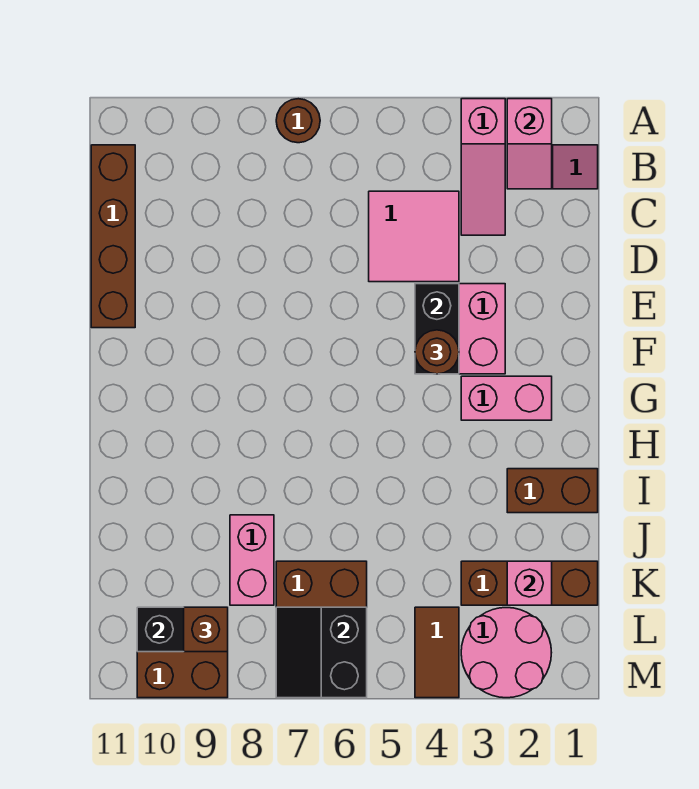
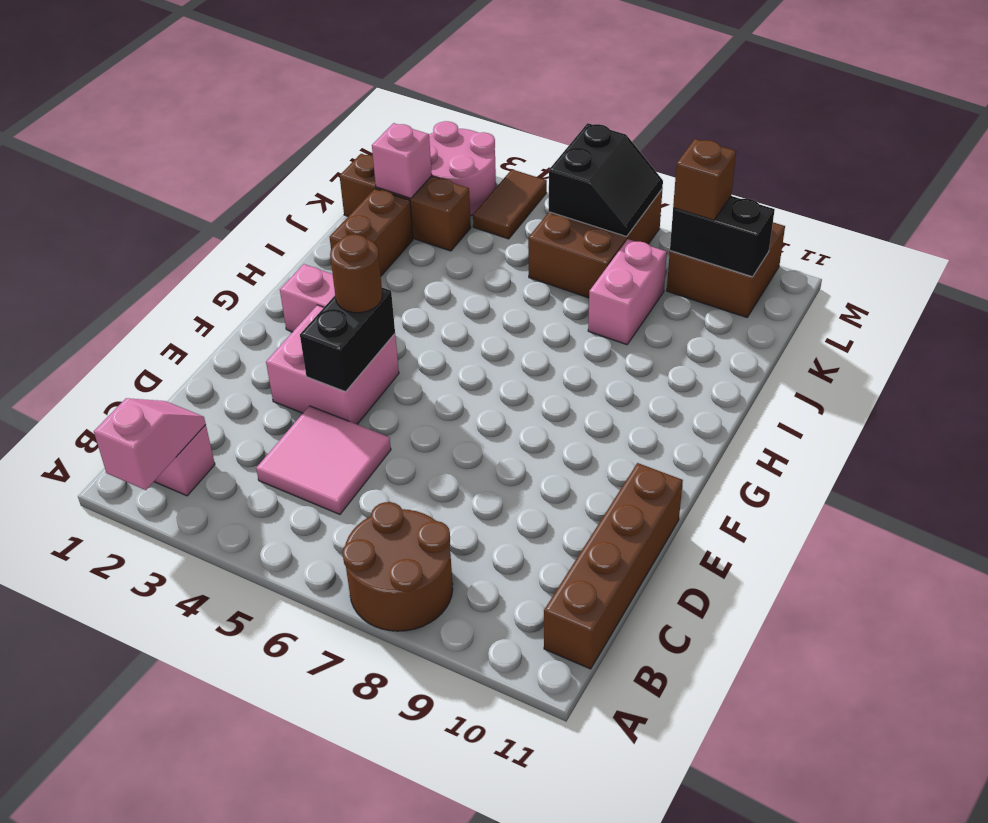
pink slope A3:C3 level 1 top A -> none
brown round brick A7 level 1 -> brown round brick A7:B8 level 1
brown brick I1:I2 level 1 -> brown brick I2:J2 level 1

